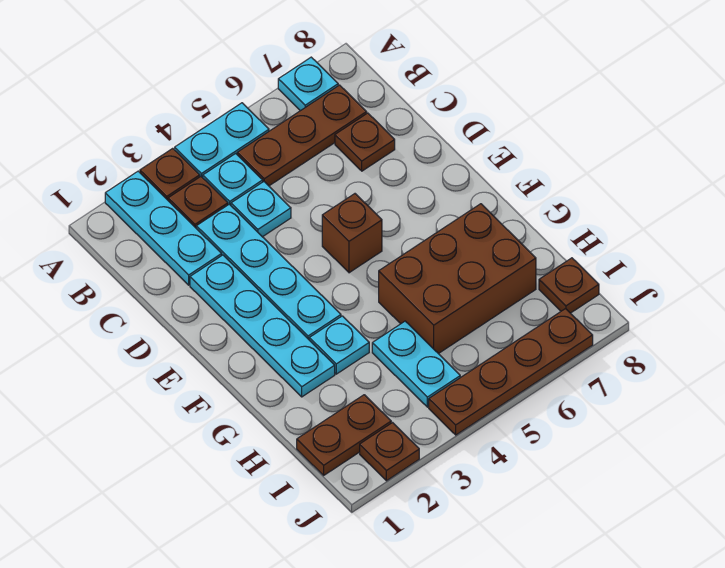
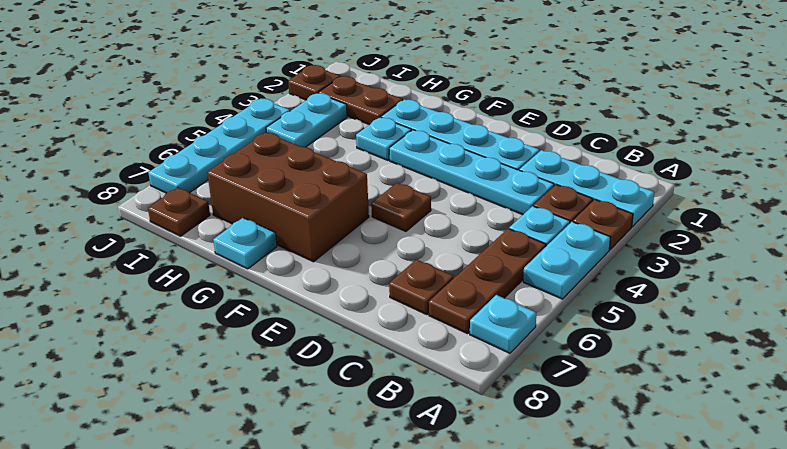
cyan plate C4 level 1 -> cyan plate G8 level 1
brown brick E5 level 1 -> brown plate E5 level 1
brown brick G5:H7 level 1 -> brown brick F6:H7 level 1
cyan plate H4:I4 level 1 -> cyan plate I3:I4 level 1
brown plate I1:I2 level 1 -> brown plate H2:I2 level 1
brown plate J4:J7 level 1 -> cyan plate J4:J7 level 1

